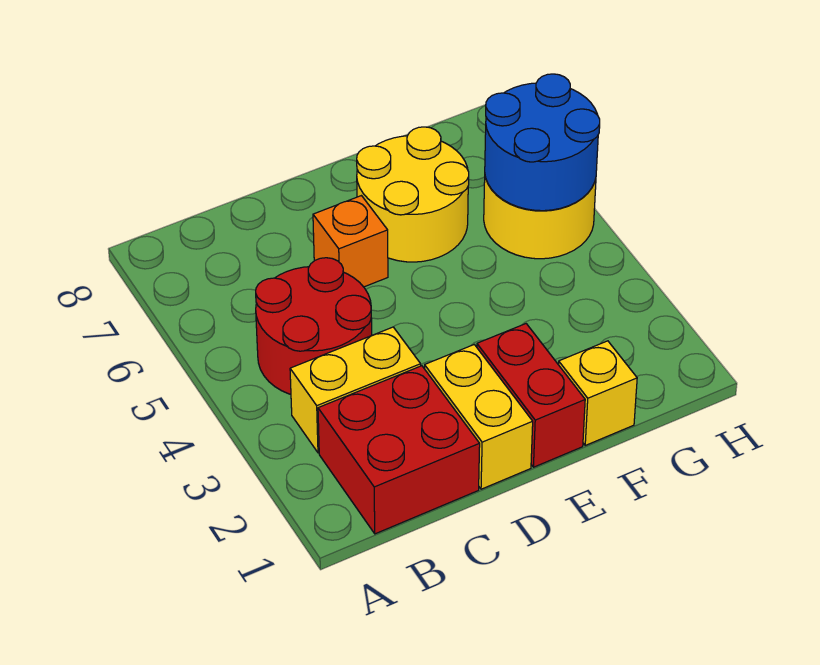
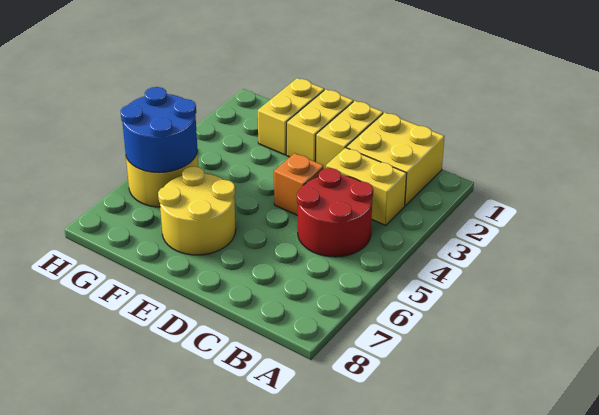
red brick B1:C2 level 1 -> yellow brick B1:C2 level 1
orange brick D6 level 1 -> orange brick D4 level 1
red brick E1:E2 level 1 -> yellow brick E1:E2 level 1
yellow brick F1 level 1 -> yellow brick F1:F2 level 1

